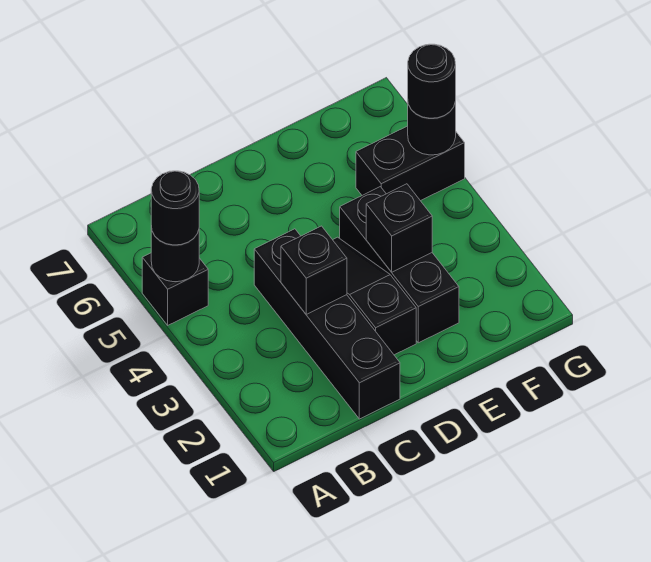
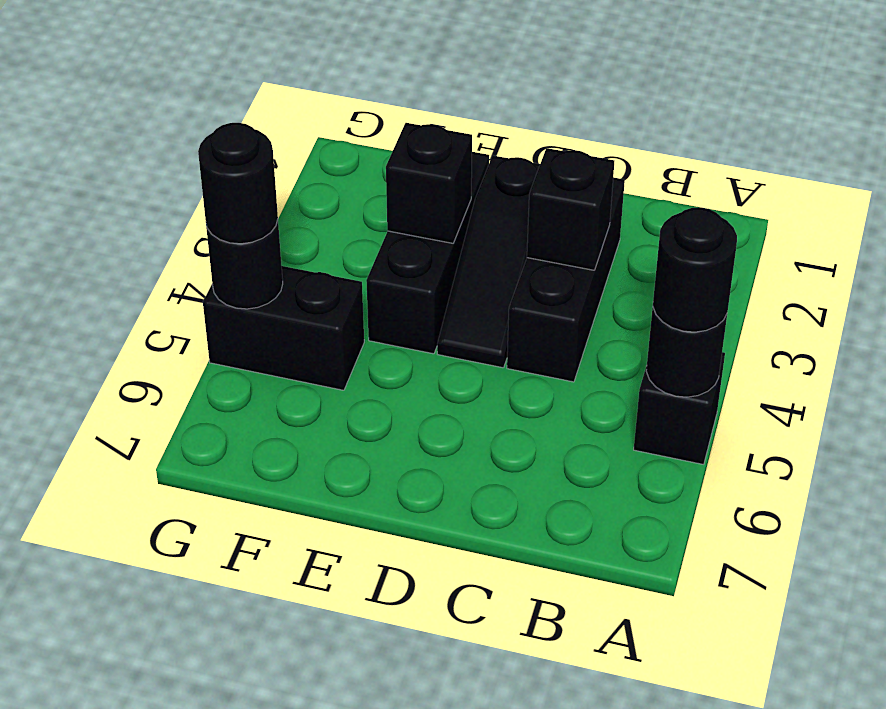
black brick C1:C4 level 1 -> black brick C2:C4 level 1

